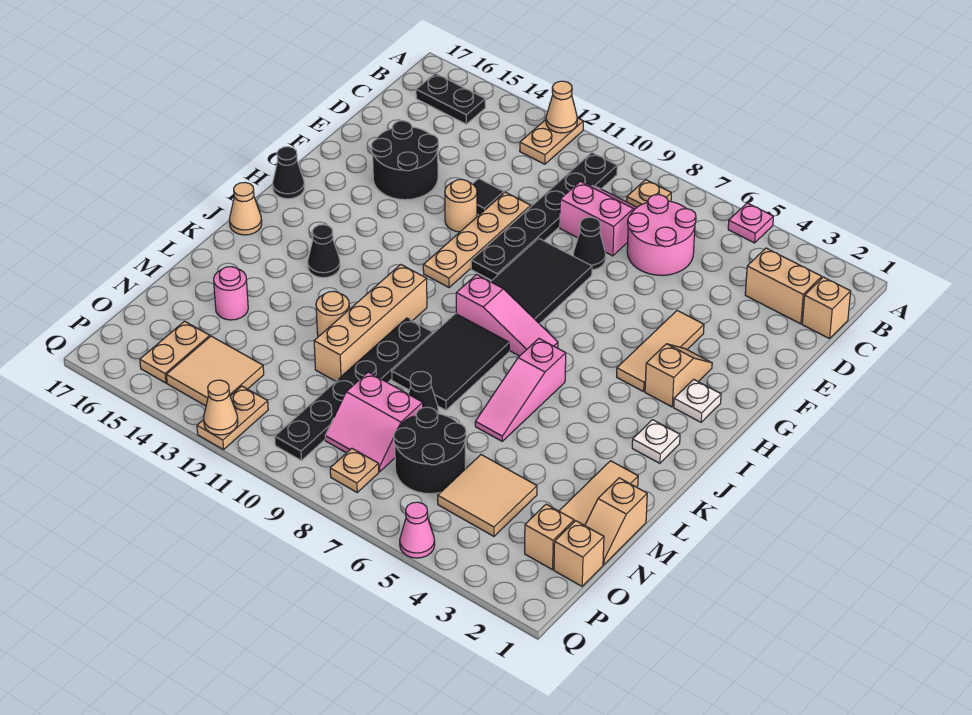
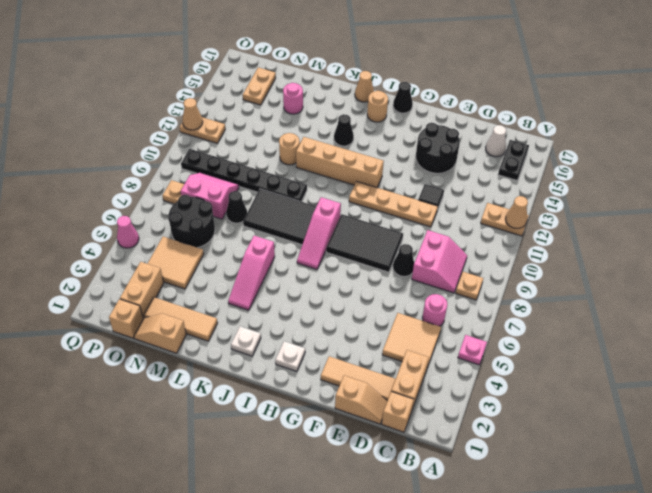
black plate B10:G10 level 1 -> none
pink round brick C6:D7 level 1 -> pink round brick C6 level 1
none -> white cone C16 level 1
tan tile F4:H4 level 1 -> tan tile D2:F2 level 1
tan round brick F12 level 1 -> tan round brick I16 level 1
tan slope G3:H3 level 1 top H -> tan slope D1:E1 level 1 top E
pink slope J6:L6 level 1 top J -> pink slope K4:K6 level 1 top 6
tan brick J11:M11 level 1 -> tan brick H12:K12 level 1
pink slope N8:O9 level 1 top N -> pink slope N8:O9 level 1 top 8
tan brick O2 level 1 -> tan brick O2:O3 level 1
tan tile O13:P14 level 1 -> tan tile C4:D5 level 1
tan plate O15:P15 level 1 -> tan plate O15:O16 level 1

